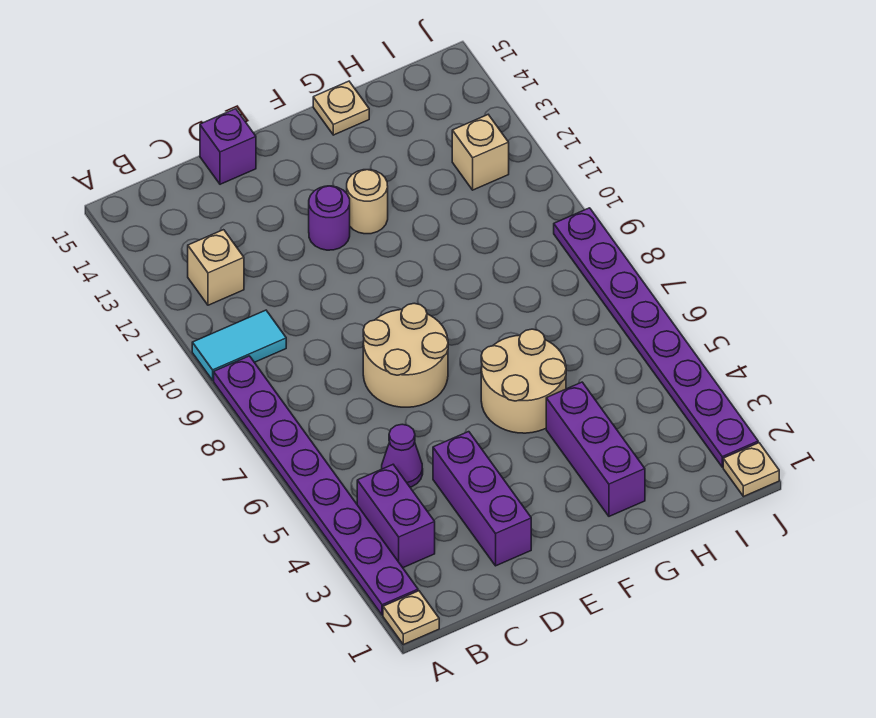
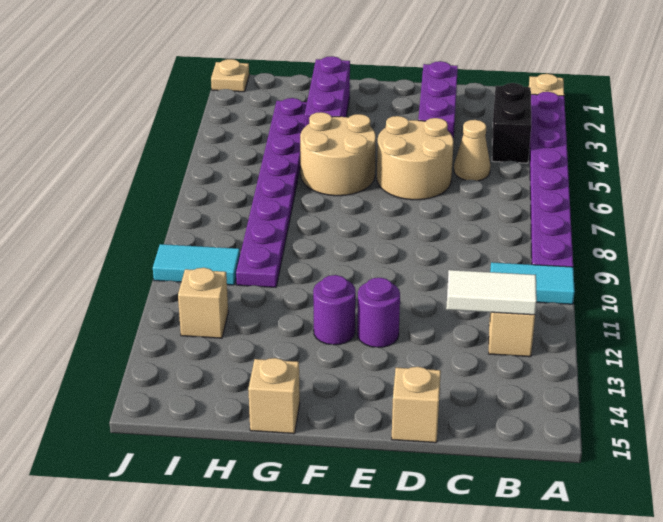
purple brick B3:B4 level 1 -> black brick B3:B4 level 1
none -> white tile B12:C12 level 2
purple cone C5 level 1 -> tan cone C5 level 1
tan round brick D7:E8 level 1 -> tan round brick D5:E6 level 1
purple brick D15 level 1 -> tan brick D15 level 1
tan round brick F12 level 1 -> purple round brick F12 level 1
tan plate G15 level 1 -> tan brick G15 level 1
none -> cyan tile I10:J10 level 1
purple plate J2:J9 level 1 -> purple plate H3:H10 level 1

